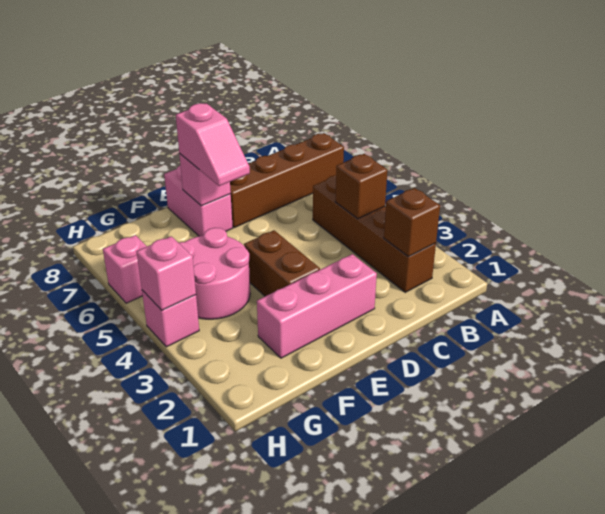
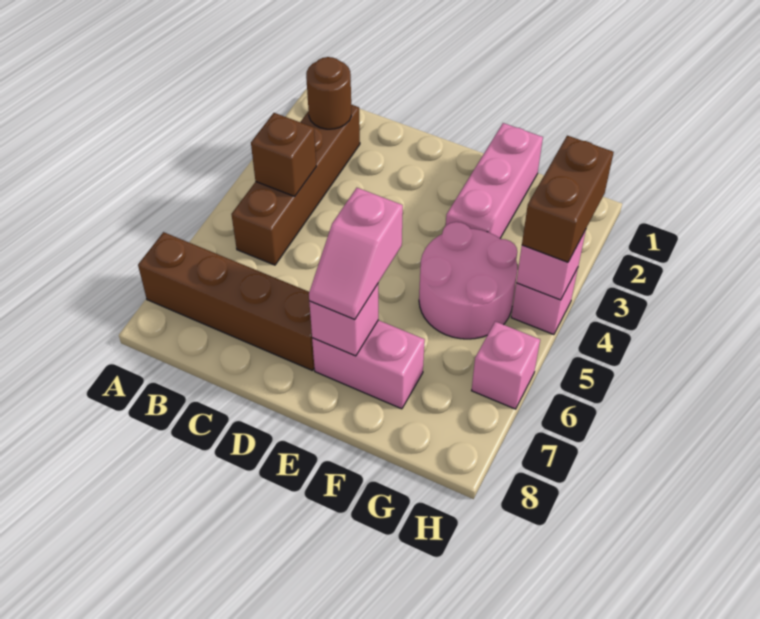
brown brick B2 level 2 -> brown round brick B2 level 2
pink brick D2:F2 level 1 -> pink brick F1:F3 level 1
brown brick E3:E4 level 1 -> brown brick H3:H4 level 3
pink slope E6:E7 level 3 top 7 -> pink slope E6:E7 level 3 top 6
pink brick E7:E8 level 1 -> pink brick E7:F7 level 1

